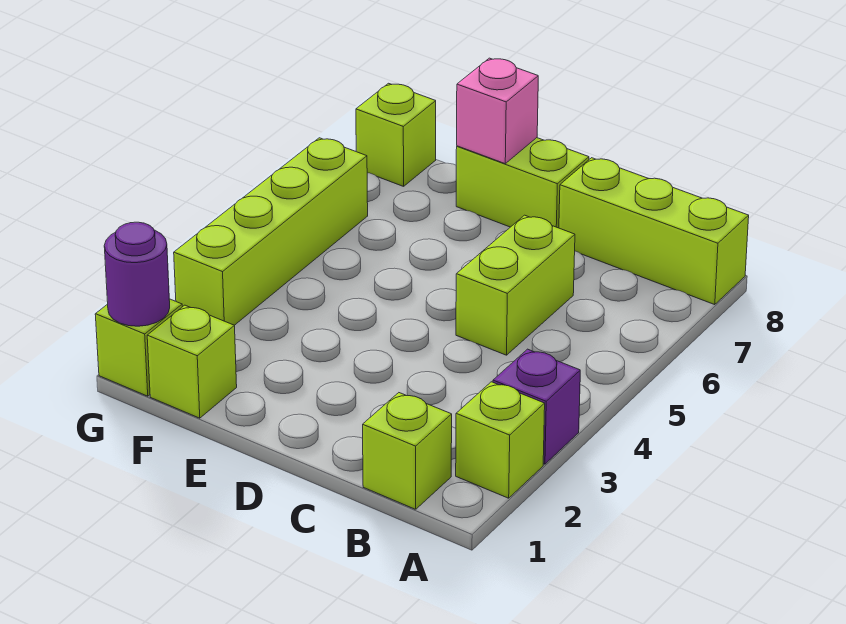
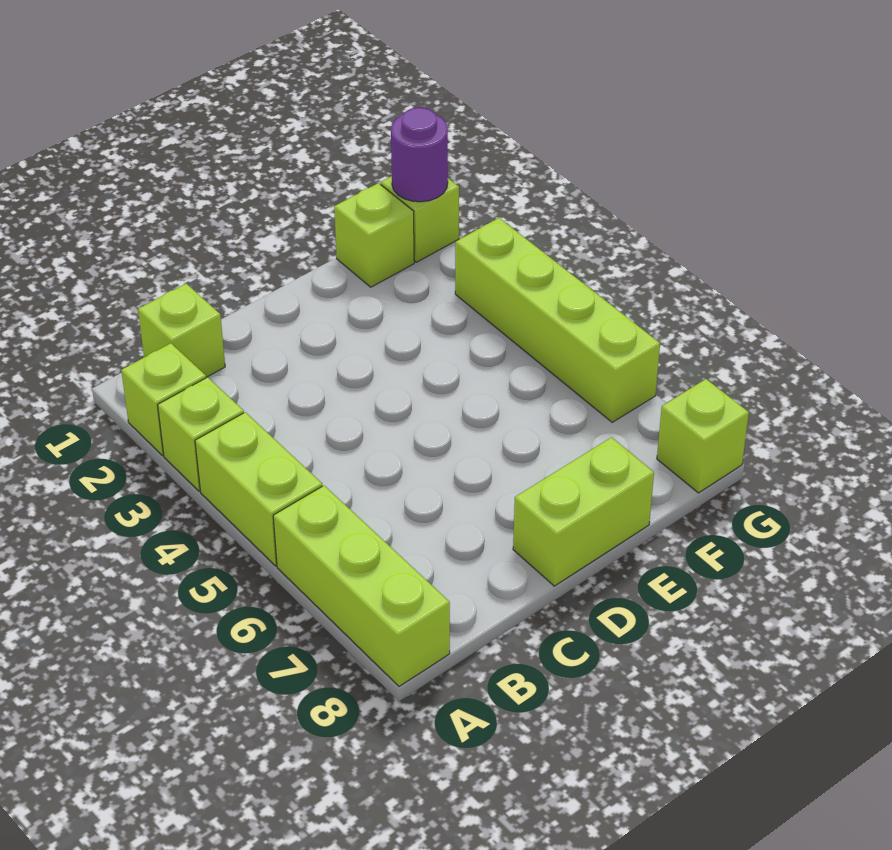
purple brick A3 level 1 -> lime brick A3 level 1
lime brick A8:C8 level 1 -> lime brick A6:A8 level 1
lime brick C5:C6 level 1 -> lime brick A4:A5 level 1
pink brick E8 level 2 -> none

